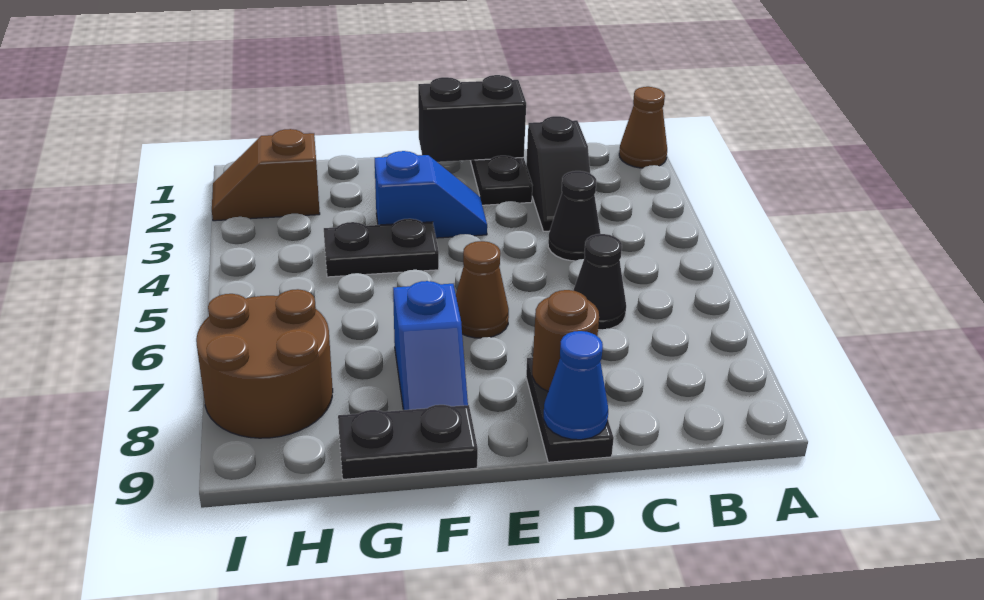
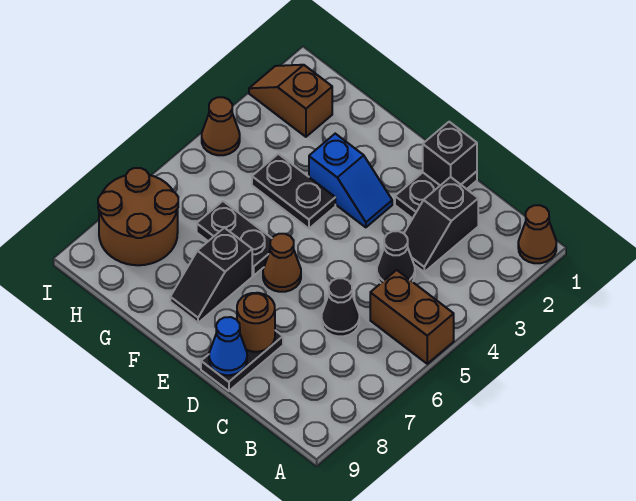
none -> brown brick A5:B5 level 1
black brick D1:E1 level 2 -> black brick D1 level 2
blue slope F7:F8 level 1 top 7 -> black slope F7:F8 level 1 top 7
black plate F9:G9 level 1 -> black plate F6:G6 level 1
none -> brown cone I4 level 1

